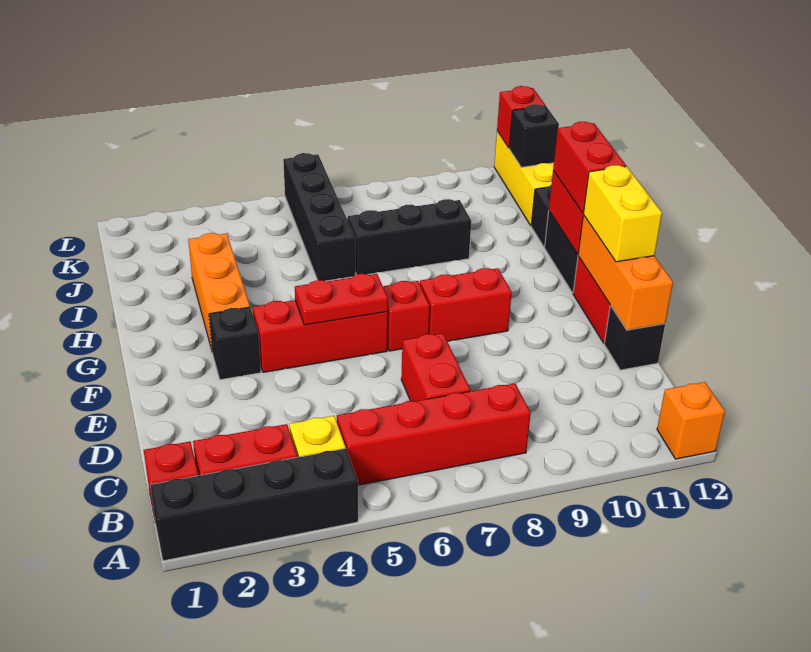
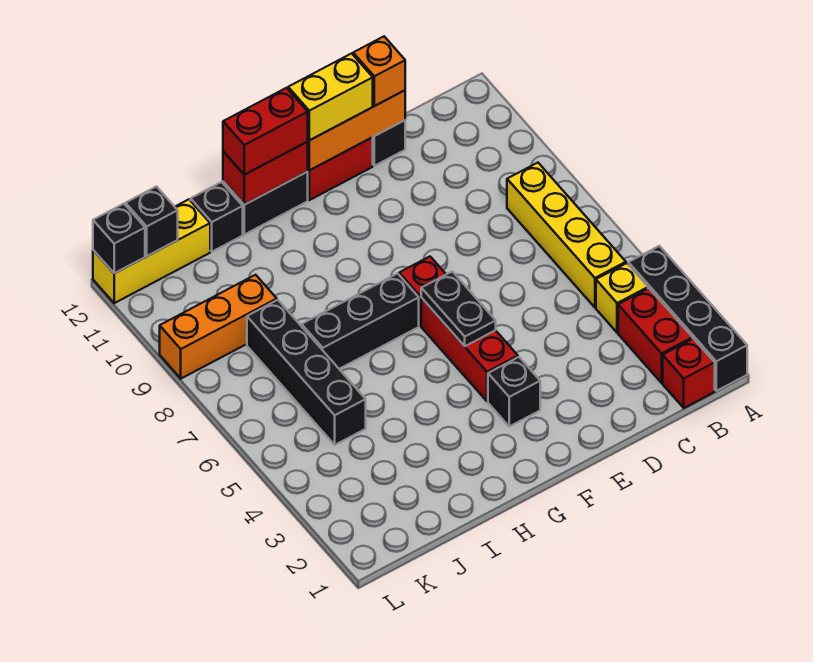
orange brick A12 level 1 -> orange brick D12 level 3
red brick B5:B8 level 1 -> yellow brick B5:B8 level 1
red brick C7:D7 level 1 -> none
red plate F5:F6 level 2 -> black plate F5:F6 level 2
red brick F8:F9 level 1 -> none
orange brick G3:I3 level 1 -> orange brick J9:L9 level 1
black brick I6:L6 level 1 -> black brick J5:J8 level 1
black brick I7:I9 level 1 -> black brick G7:I7 level 1
red brick L12 level 2 -> black brick L12 level 2

